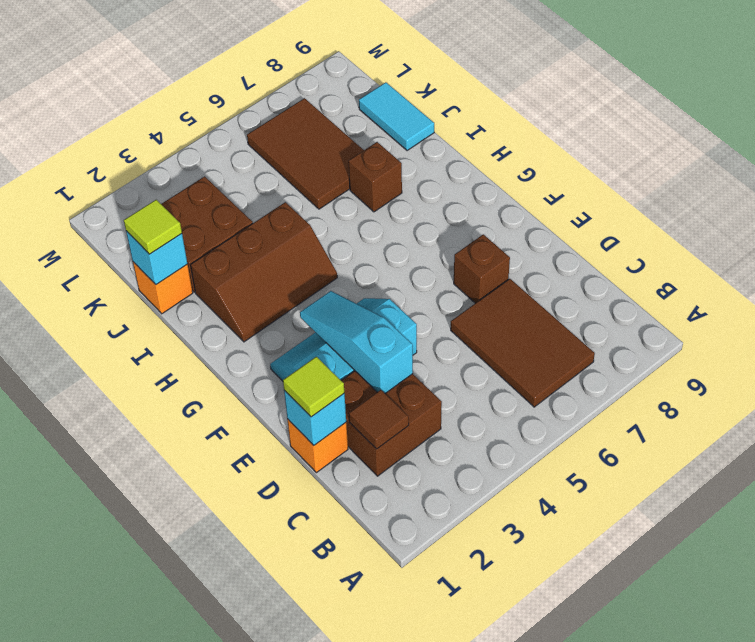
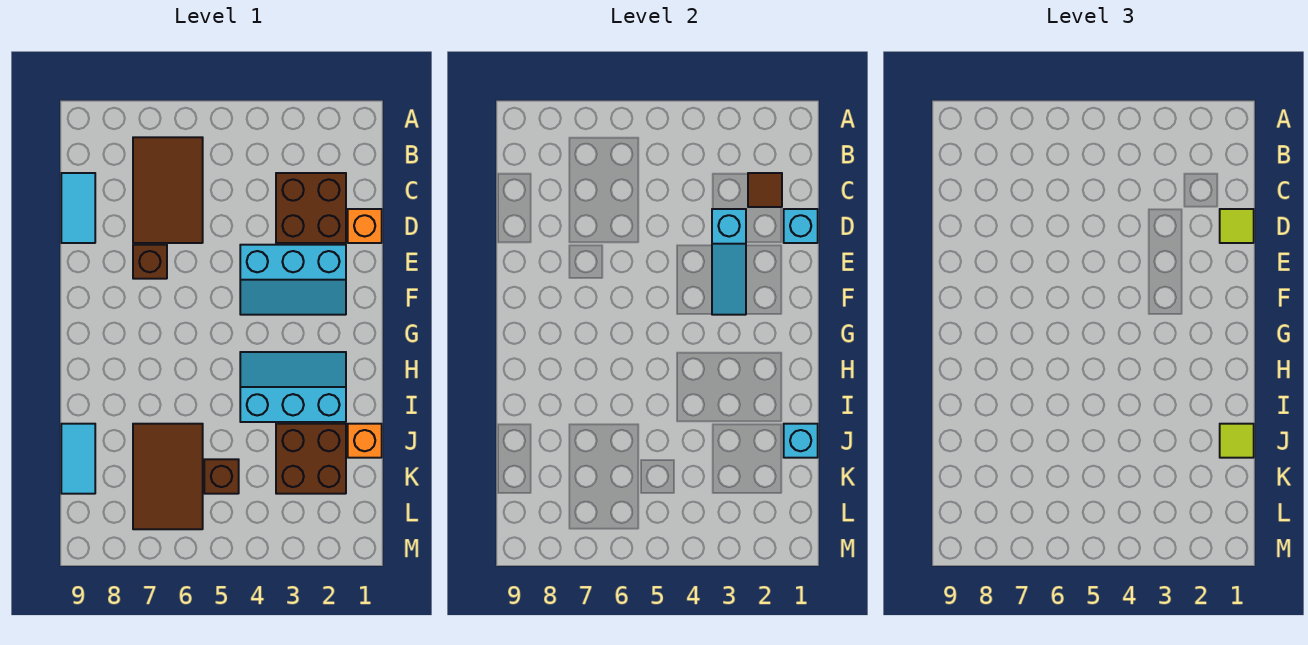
none -> cyan tile C9:D9 level 1
brown slope H2:I4 level 1 top I -> cyan slope H2:I4 level 1 top I
brown brick I7 level 1 -> brown brick K5 level 1

